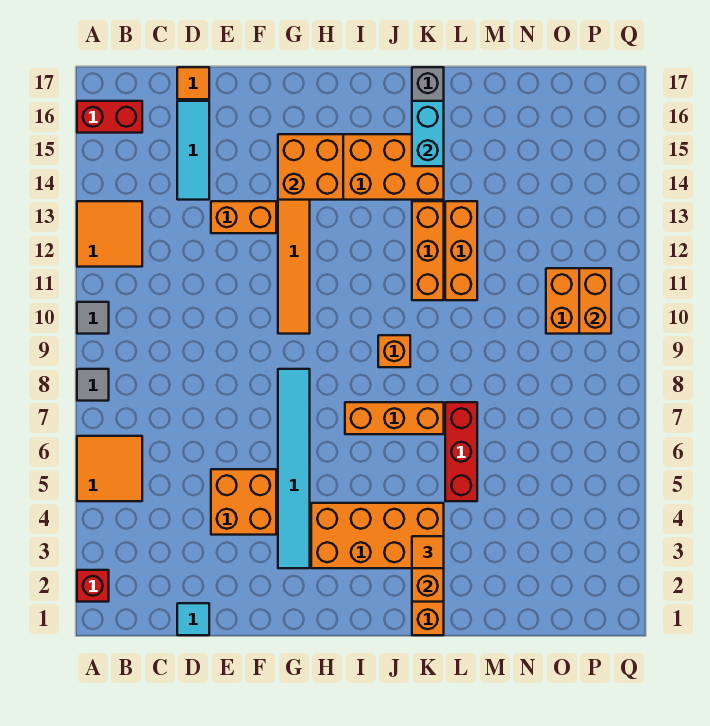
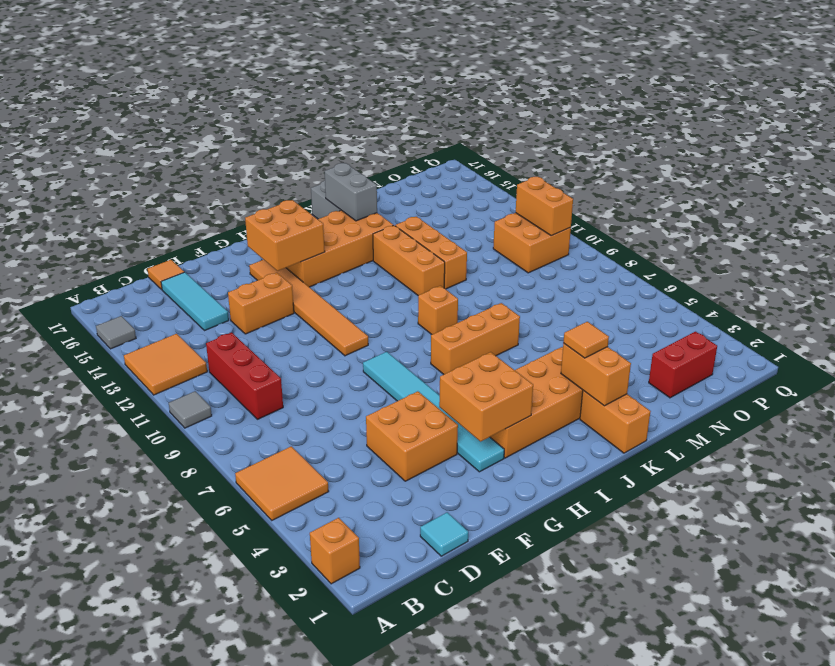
red brick A2 level 1 -> orange brick A2 level 1
grey tile A8 level 1 -> grey tile A15 level 1
red brick A16:B16 level 1 -> red brick N2:O2 level 1
none -> orange brick G3:H4 level 2
cyan brick K15:K16 level 2 -> grey brick K15:K16 level 2
red brick L5:L7 level 1 -> red brick C9:C11 level 1

